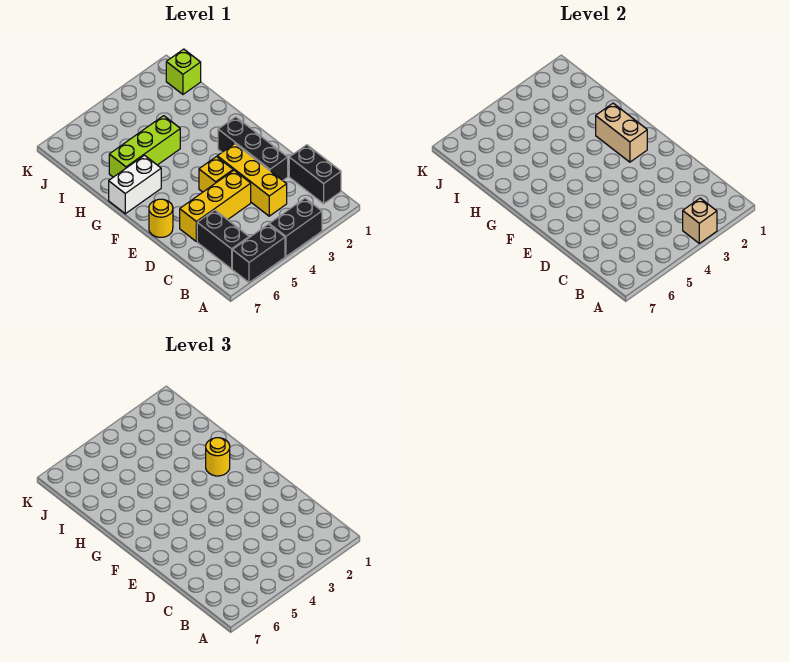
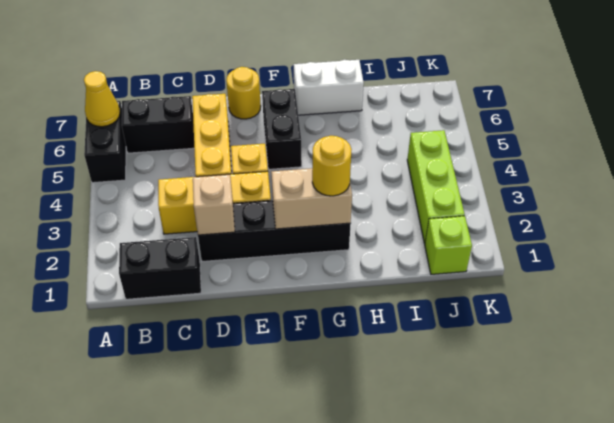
black brick A3:A4 level 1 -> black brick F5:F6 level 1
tan brick A3 level 2 -> tan brick D2 level 2
none -> yellow cone A6 level 2
black brick D2:F2 level 1 -> black brick D2:G2 level 1
white brick G6:G7 level 1 -> white brick G7:H7 level 1
lime brick H4:H6 level 1 -> lime brick J2:J4 level 1

